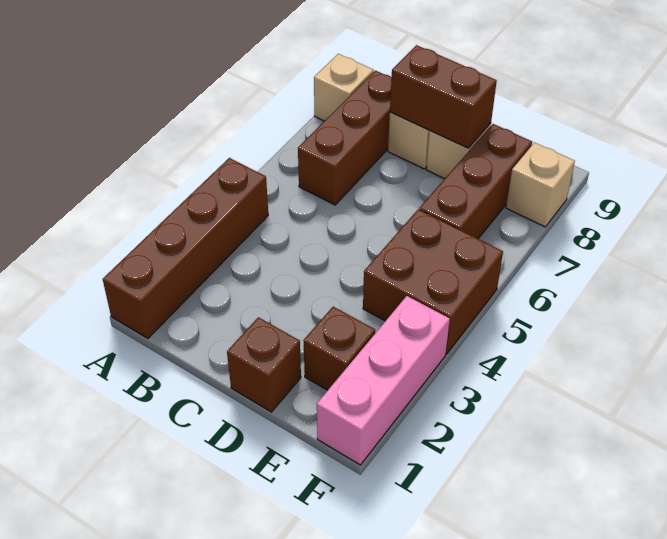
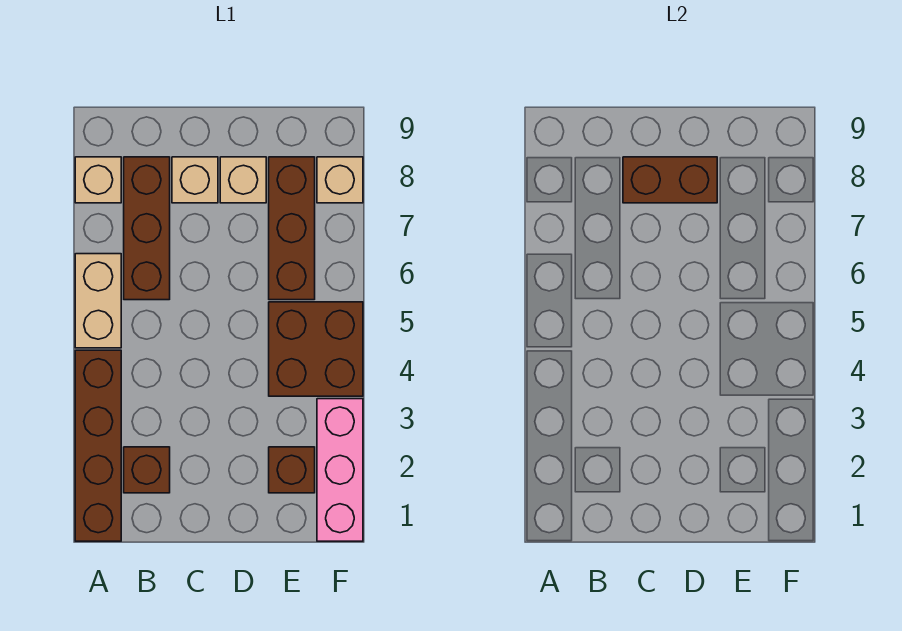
none -> tan brick A5:A6 level 1
brown brick D1 level 1 -> brown brick B2 level 1

